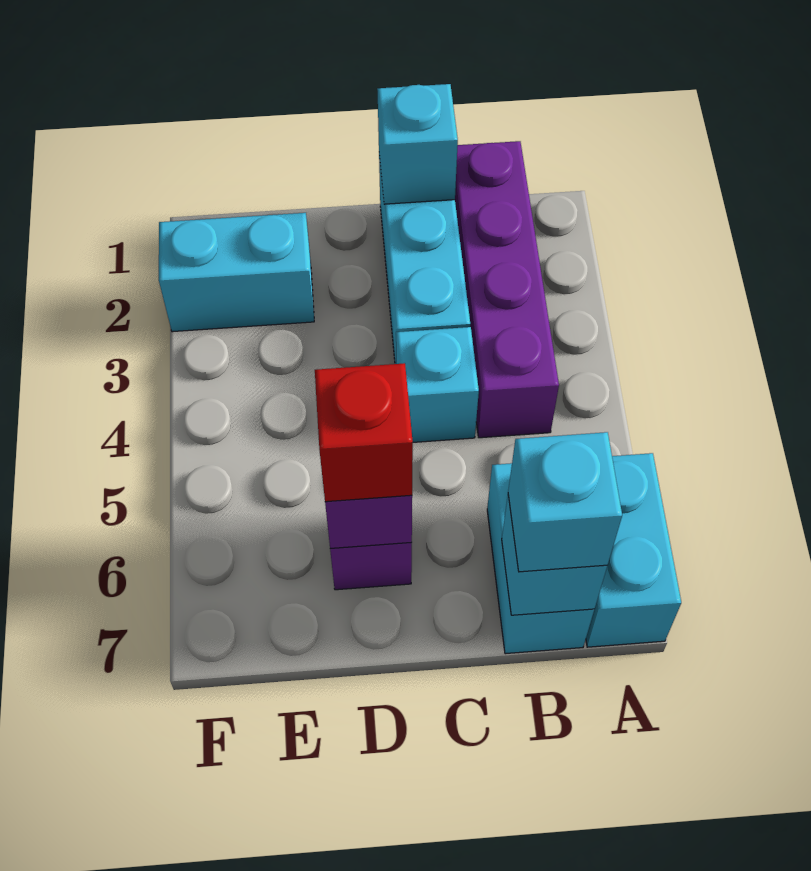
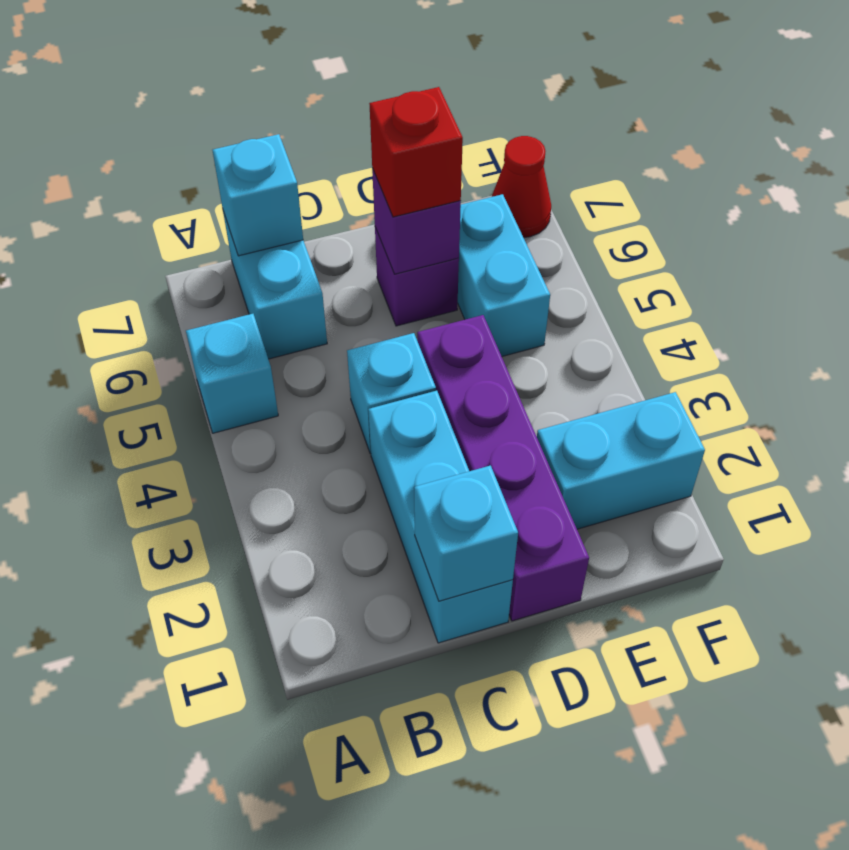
cyan brick A6:A7 level 1 -> cyan brick E5:E6 level 1
purple brick B1:B4 level 1 -> purple brick D1:D4 level 1
cyan brick B7 level 3 -> cyan brick A5 level 1
none -> red cone F7 level 1

